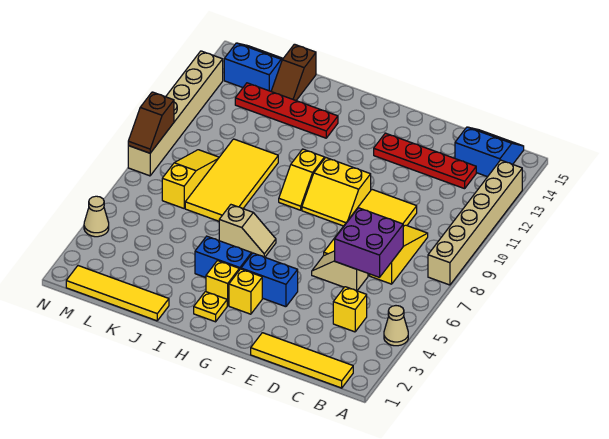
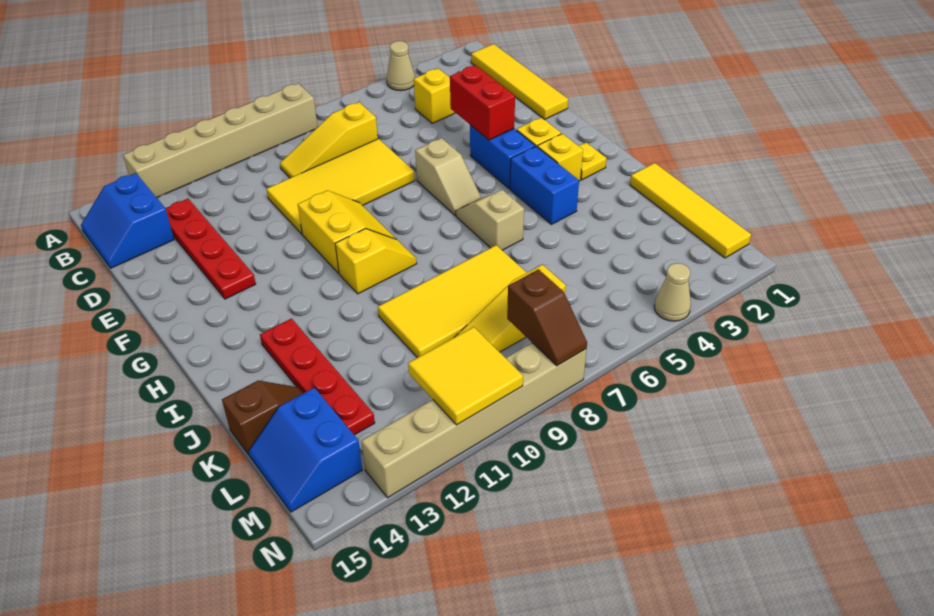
purple brick C6:D7 level 2 -> none
tan slope D6:E6 level 1 top D -> tan slope F6:G6 level 1 top F
none -> red brick E4:F4 level 2
none -> yellow tile M10:N11 level 2
brown slope N8:N9 level 2 top 9 -> brown slope M8:N8 level 2 top M

